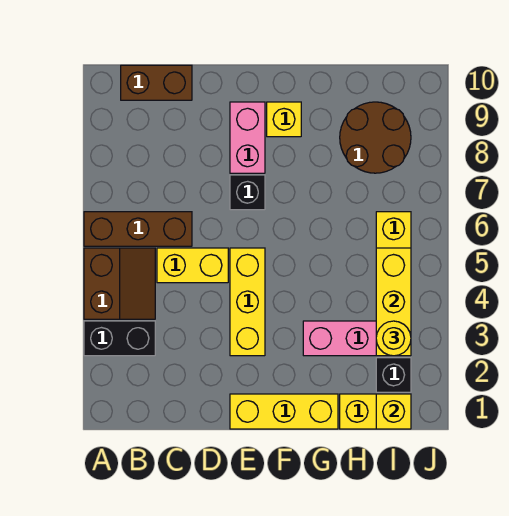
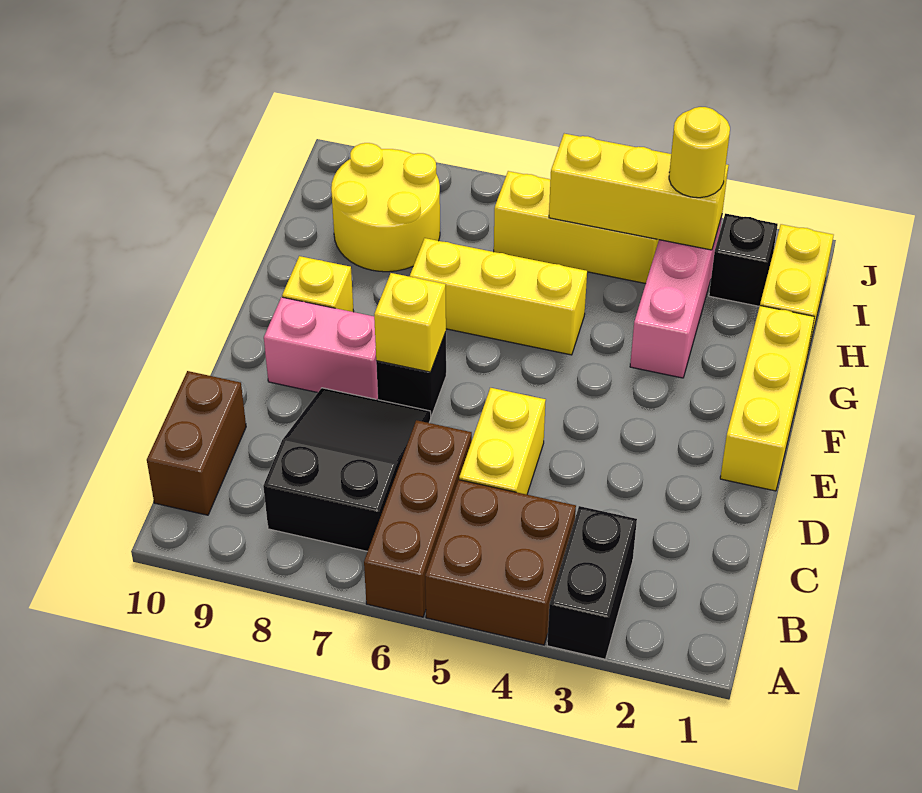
brown slope A4:B5 level 1 top A -> brown brick A4:B5 level 1
none -> black slope B7:D8 level 1 top B
yellow brick E3:E5 level 1 -> yellow brick G5:G7 level 1
brown round brick H8:I9 level 1 -> yellow round brick H8:I9 level 1
yellow brick I1 level 2 -> yellow brick E7 level 2

